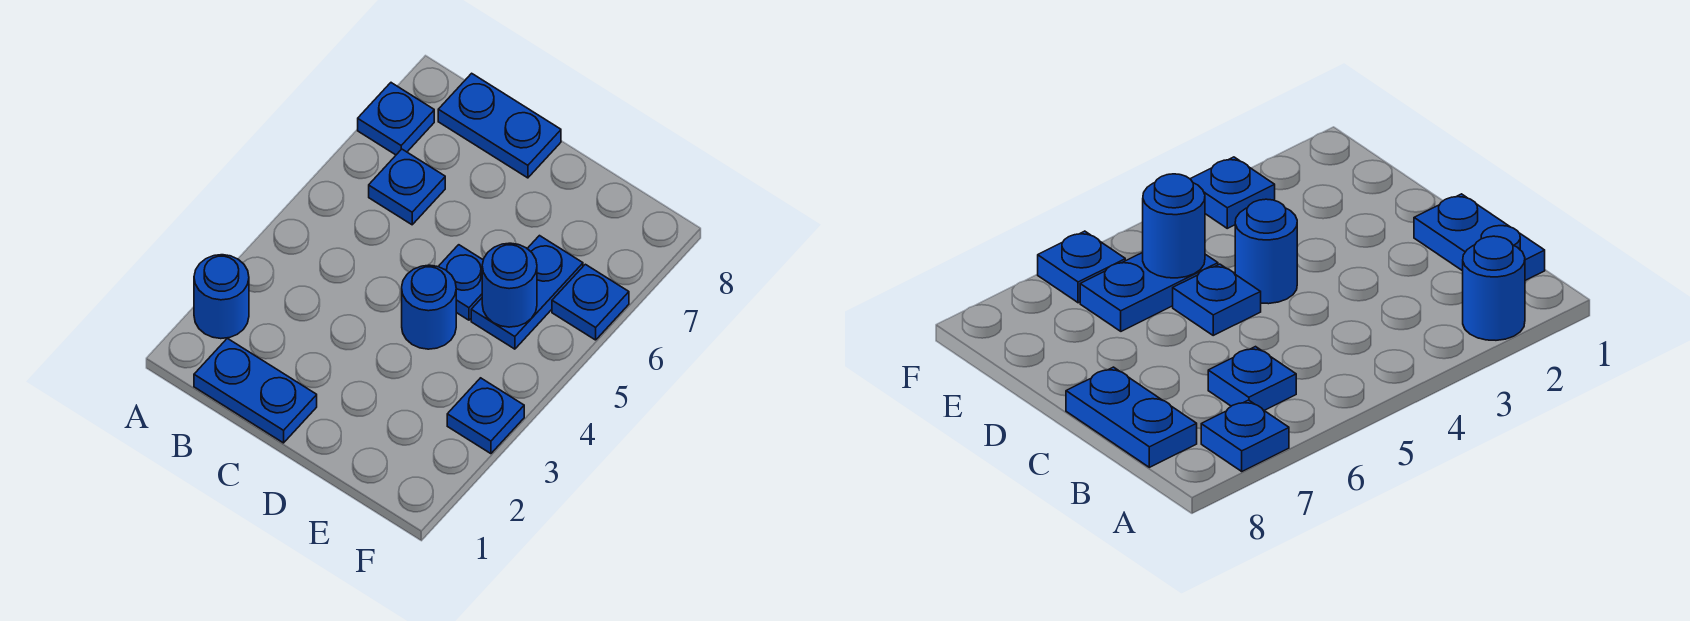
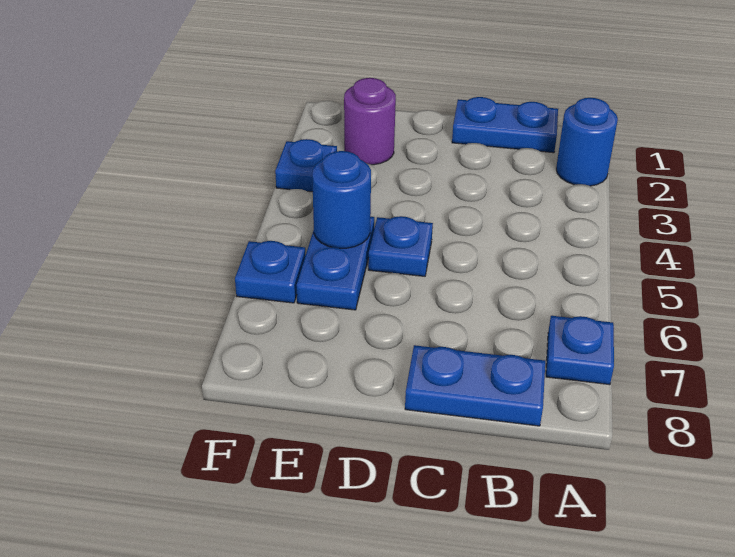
blue plate B6 level 1 -> none
blue round brick D4 level 1 -> none
none -> purple round brick E2 level 1

